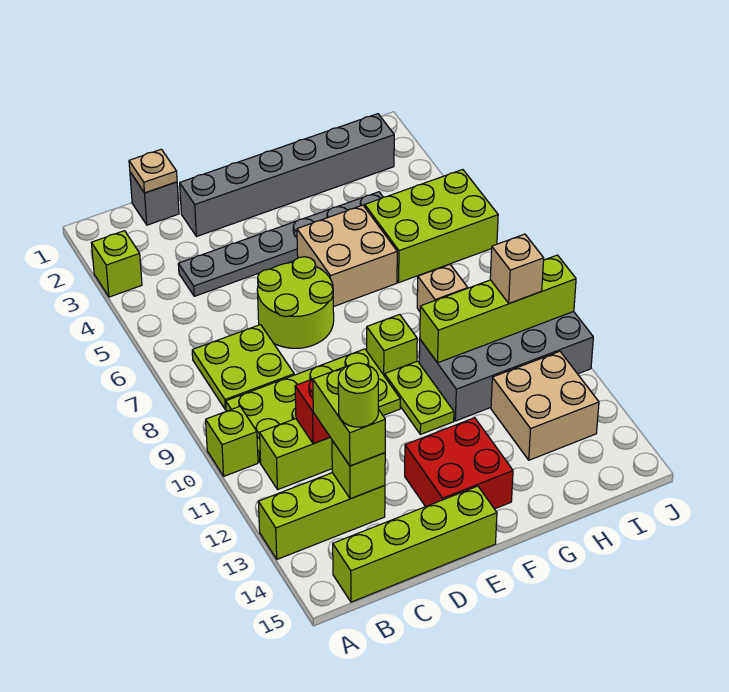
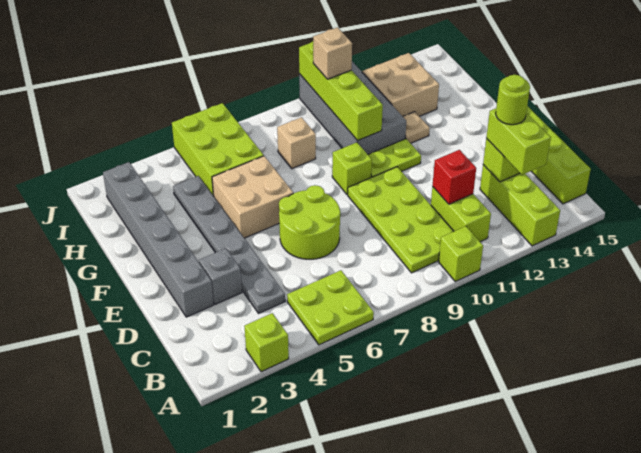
lime plate B7:C8 level 1 -> lime plate A5:B6 level 1
grey brick C1 level 1 -> grey brick D3 level 1
tan plate C1 level 2 -> tan plate G12 level 1
lime brick C12:C13 level 3 -> lime brick B13:C13 level 3
red brick E13:F14 level 1 -> none

